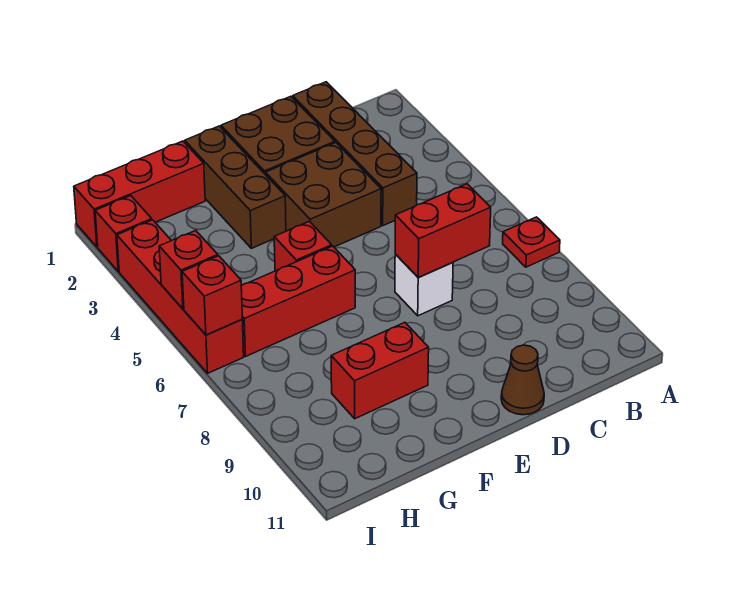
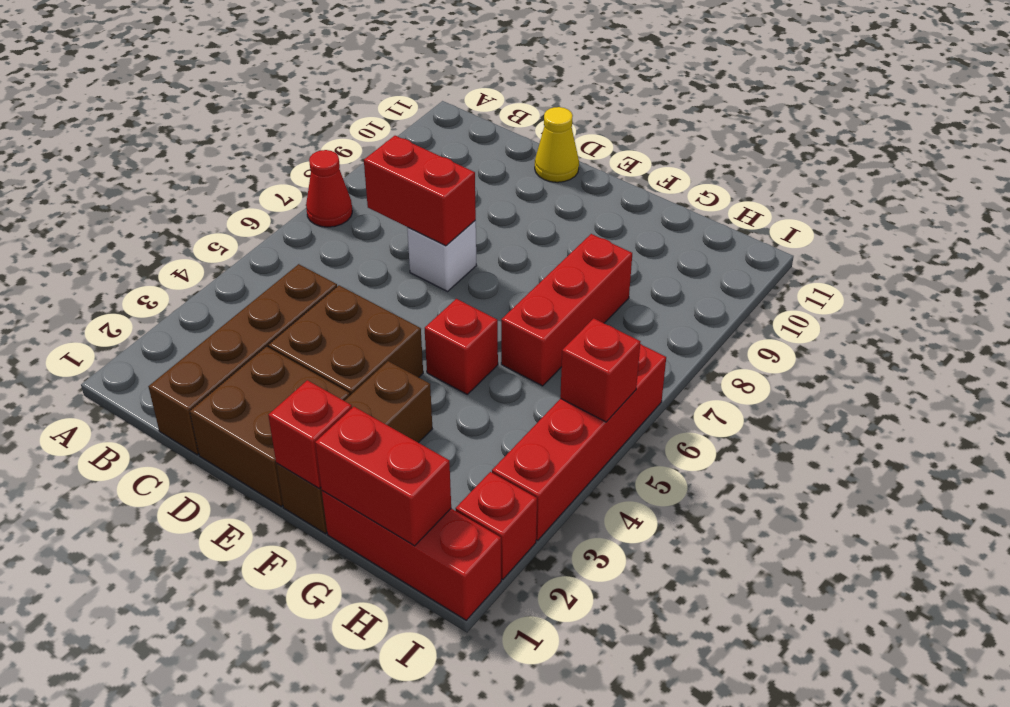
red plate A7 level 1 -> red cone A7 level 1
brown cone D11 level 1 -> yellow cone D11 level 1
red brick F6:H6 level 1 -> red brick G6:G8 level 1
red brick F9:G9 level 1 -> red brick G1:H1 level 2
red brick I6 level 2 -> red brick F1 level 2

